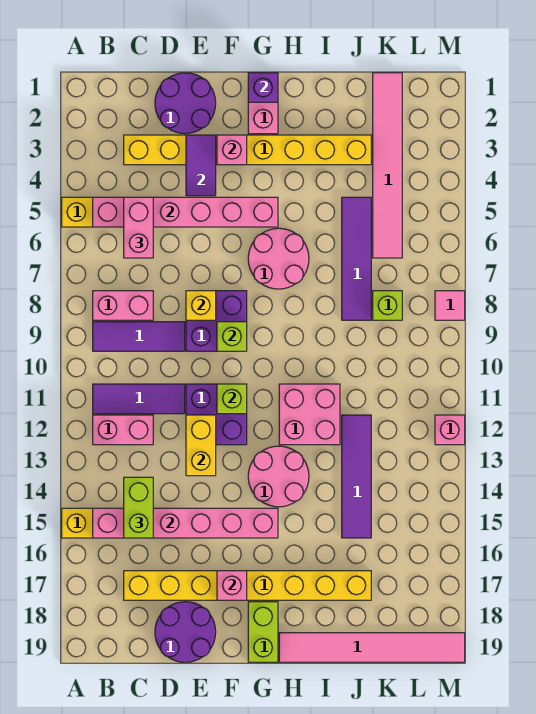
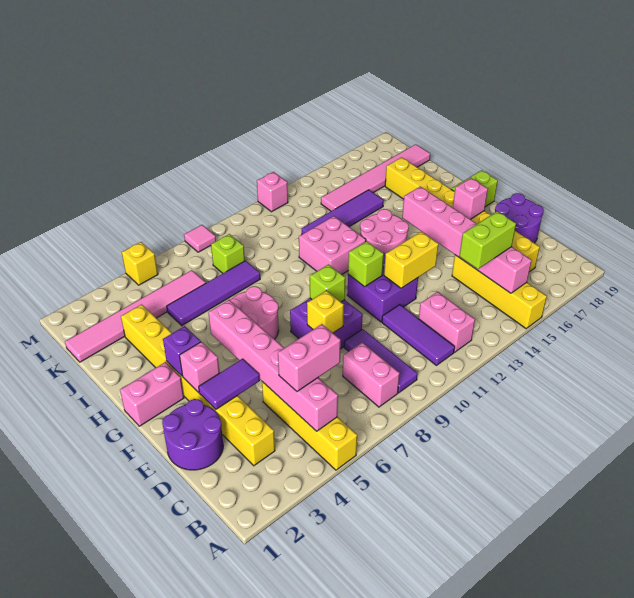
purple brick G1 level 2 -> purple brick G3 level 2
pink tile H19:M19 level 1 -> pink tile K14:K19 level 1
none -> yellow brick M5 level 1

